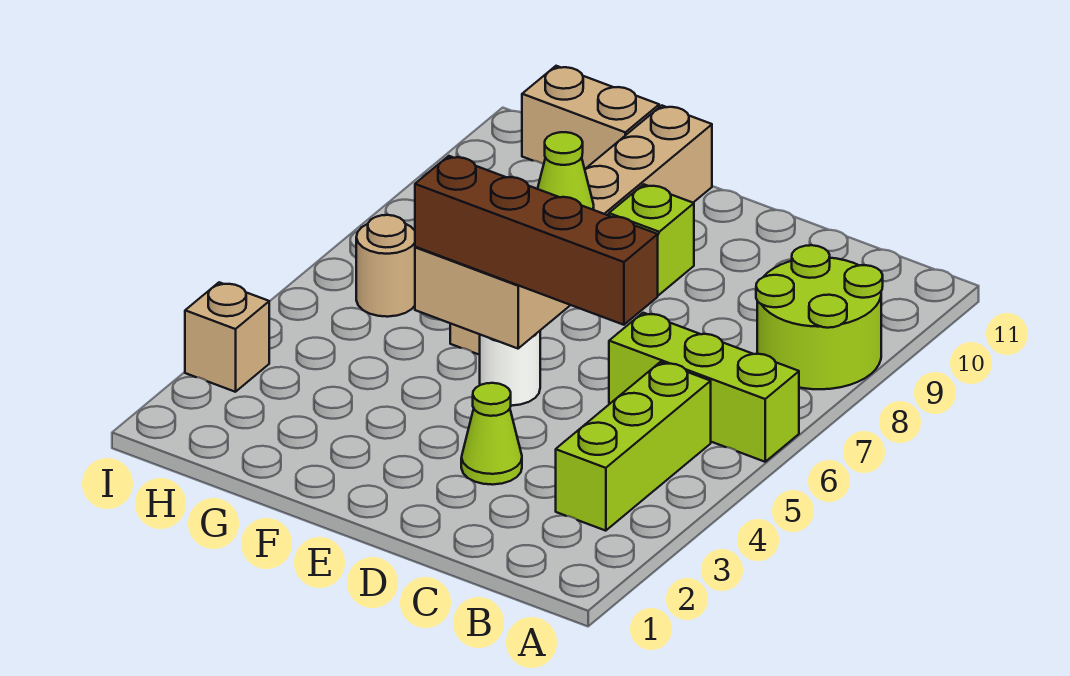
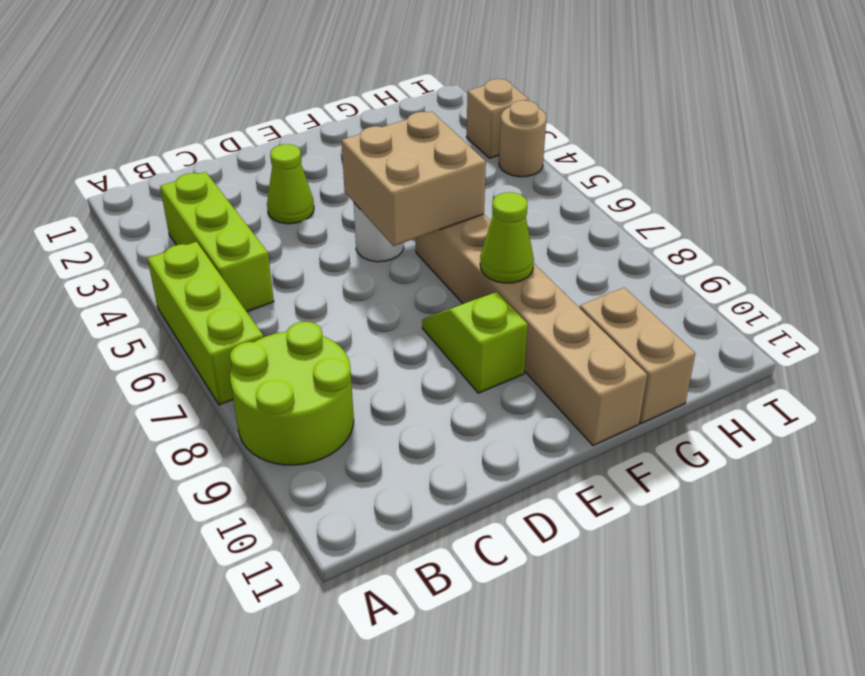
lime brick A6:C6 level 1 -> lime brick A5:A7 level 1
brown brick C5:F5 level 3 -> none
tan brick G11:H11 level 1 -> tan brick G10:G11 level 1
tan round brick H6 level 1 -> tan round brick I4 level 1

